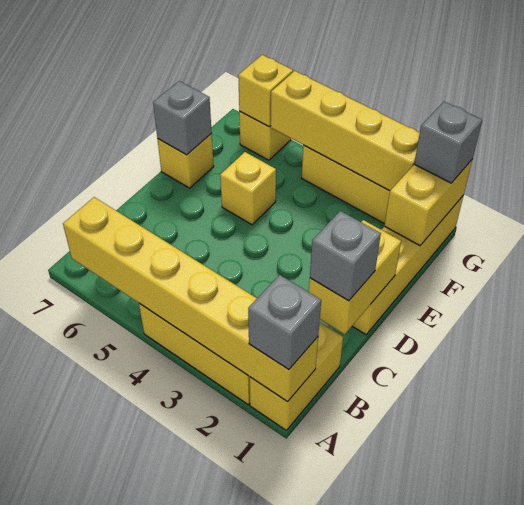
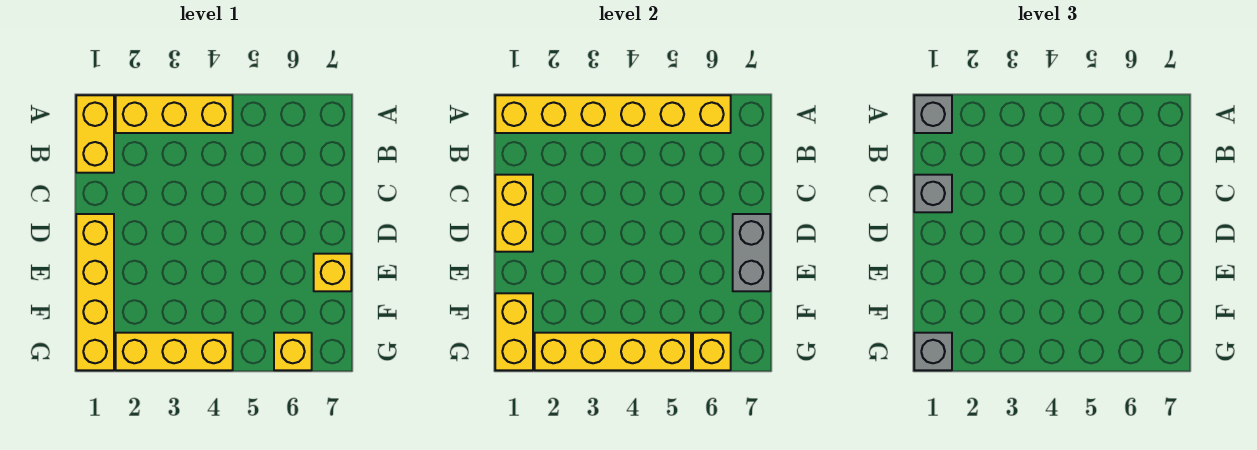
yellow brick E5 level 1 -> none
grey brick E7 level 2 -> grey brick D7:E7 level 2

